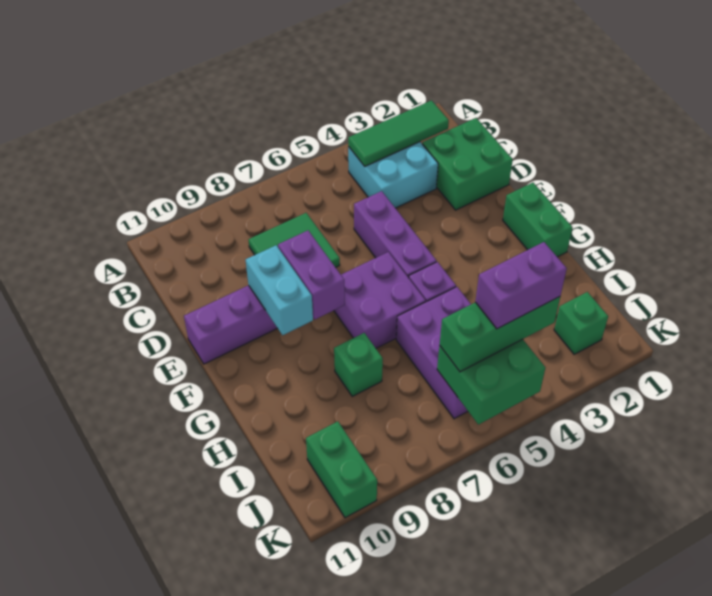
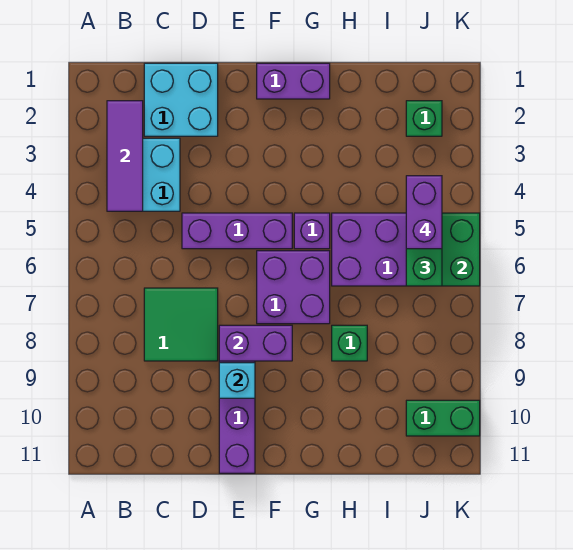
green tile B2:B4 level 2 -> purple tile B2:B4 level 2
green brick C1:D2 level 1 -> cyan brick C1:D2 level 1
cyan brick E9:F9 level 2 -> cyan brick E9 level 2
green brick F1:G1 level 1 -> purple brick F1:G1 level 1

